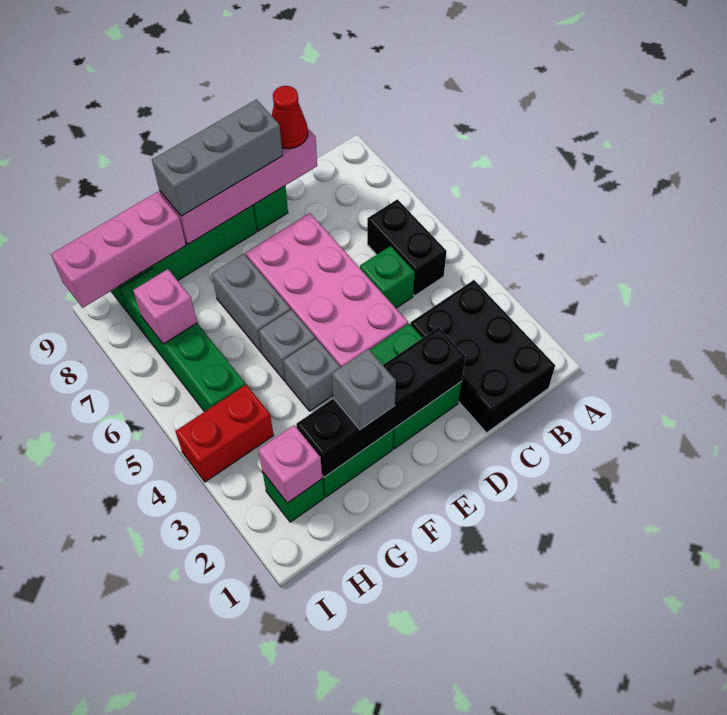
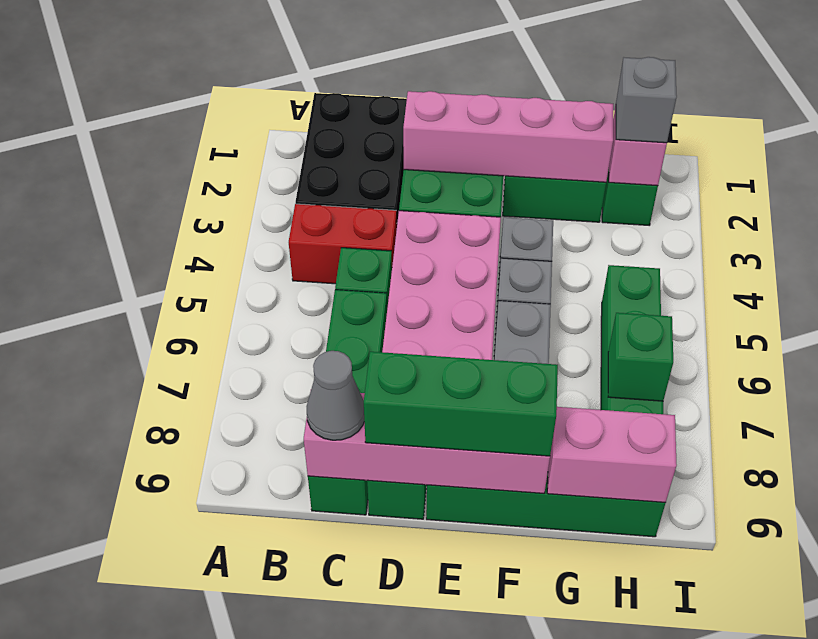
black brick B5:B6 level 1 -> none
none -> green brick C6:C9 level 1
red cone C9 level 3 -> grey cone C9 level 3
black brick D2:G2 level 2 -> pink brick D2:G2 level 2
grey brick D9:F9 level 3 -> green brick D9:F9 level 3
grey brick F2 level 3 -> grey brick H2 level 3
pink brick G9:I9 level 2 -> pink brick G9:H9 level 2
red brick H4:I4 level 1 -> red brick B4:C4 level 1
pink brick H7 level 2 -> green brick H7 level 2

